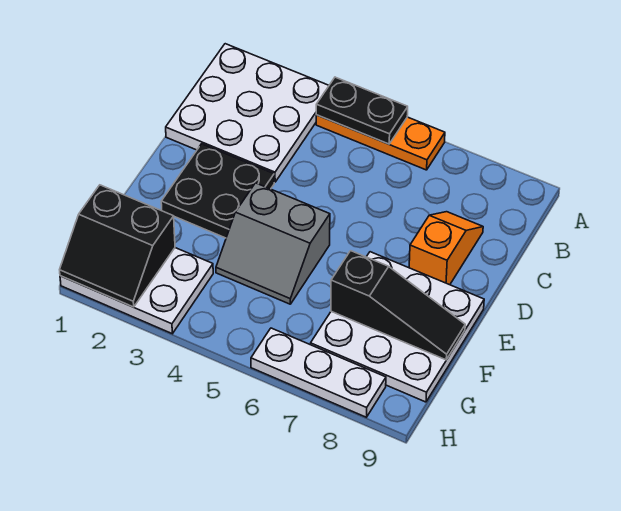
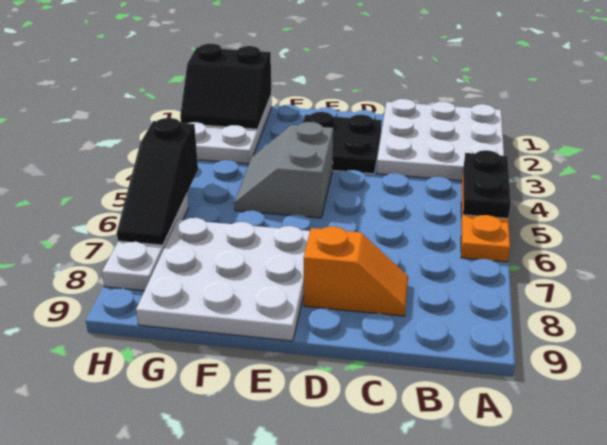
black slope F7:F9 level 2 top 7 -> black slope H5:H7 level 2 top 5
black slope G1:H2 level 2 top G -> black slope G1:H2 level 2 top 1

